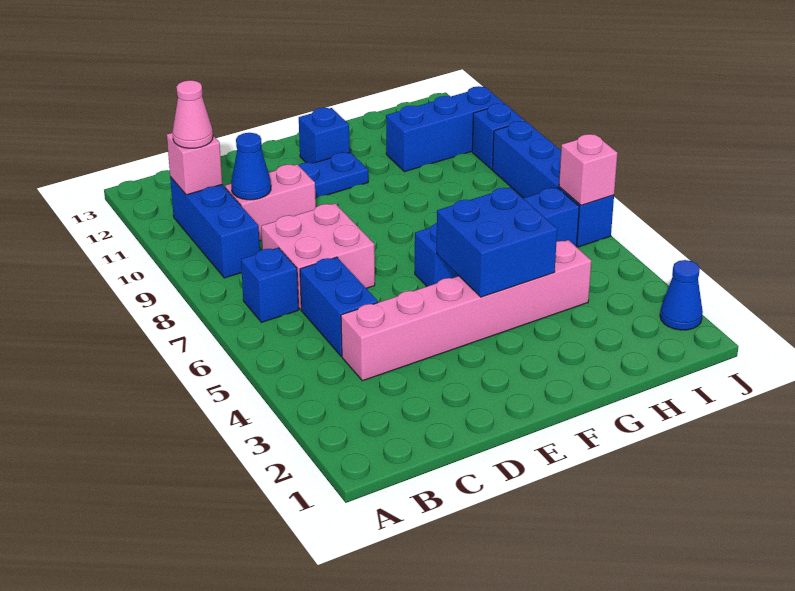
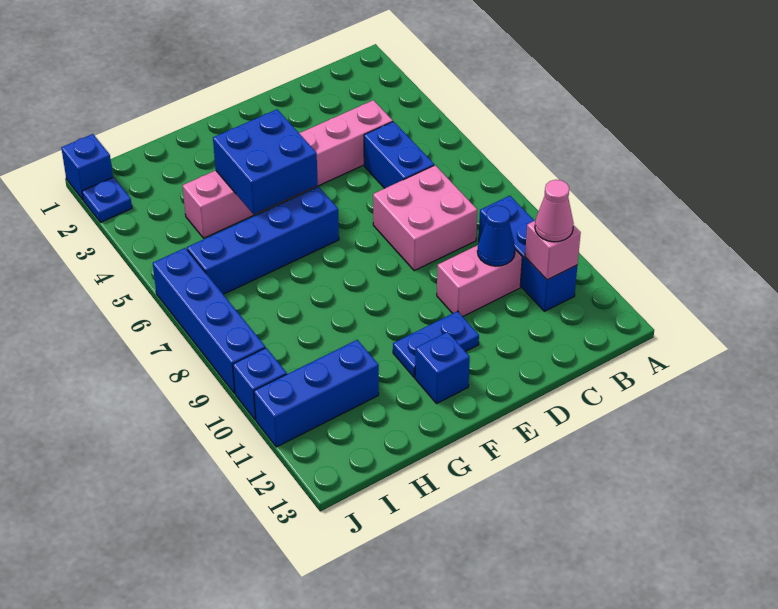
blue brick B7 level 1 -> blue brick J1 level 1
blue cone J2 level 1 -> blue plate J2 level 1
pink brick J6 level 2 -> none

